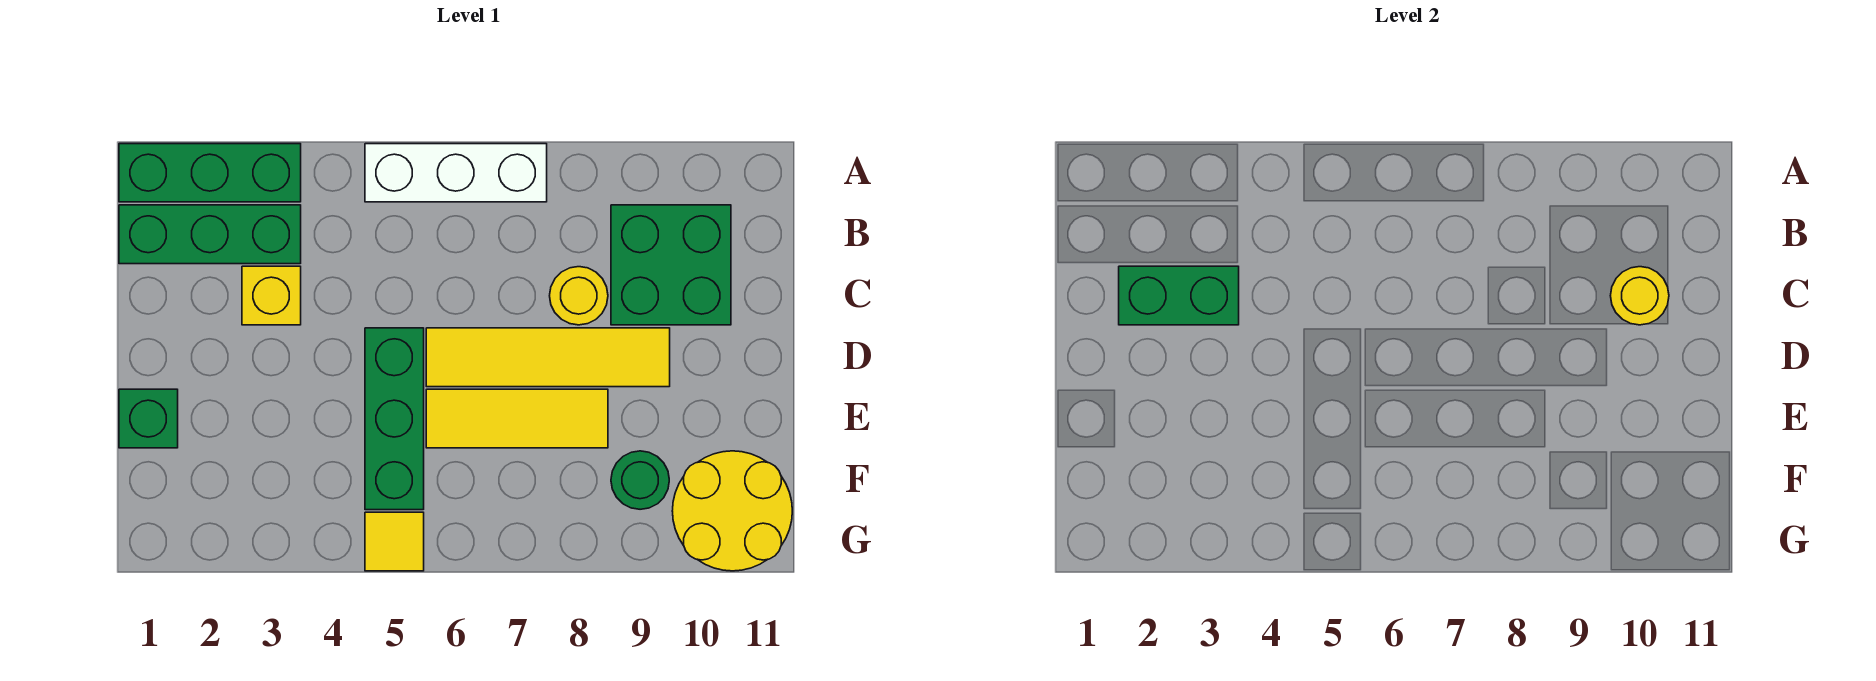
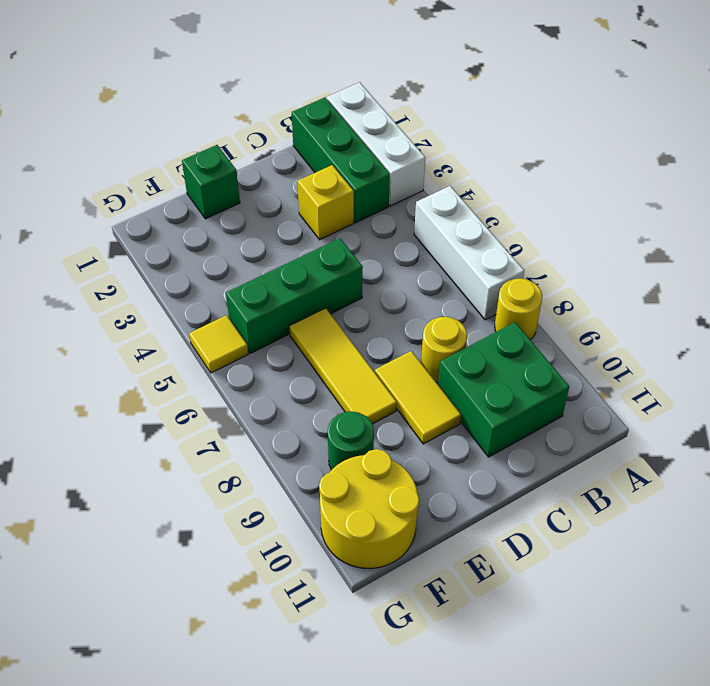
green brick A1:A3 level 1 -> white brick A1:A3 level 1
green brick C2:C3 level 2 -> none
yellow round brick C10 level 2 -> yellow round brick A8 level 1
yellow tile D6:D9 level 1 -> yellow tile D8:D9 level 1

